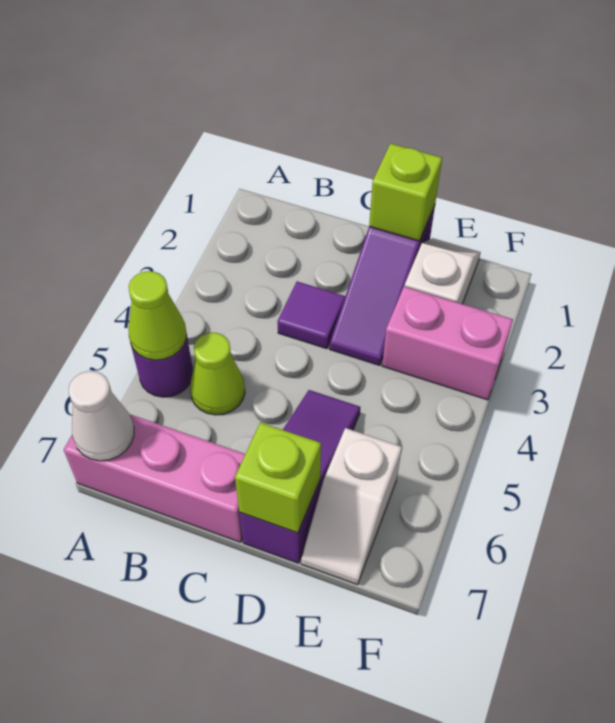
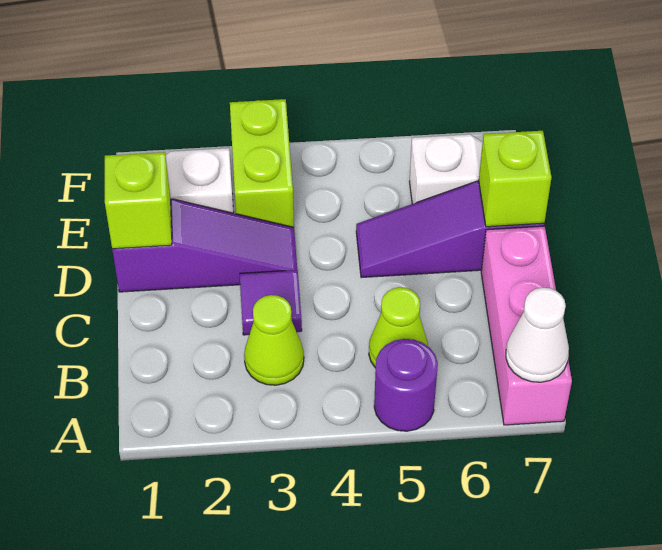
lime cone A5 level 2 -> lime cone B3 level 1
pink brick E3:F3 level 1 -> lime brick E3:F3 level 1

